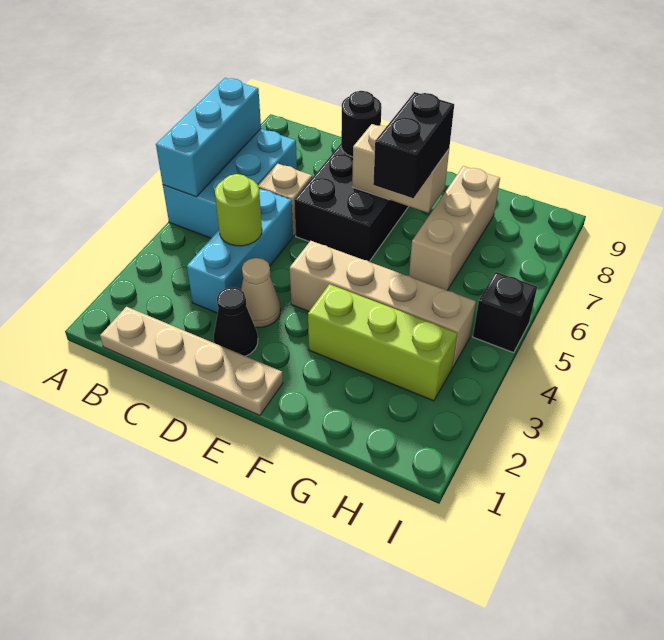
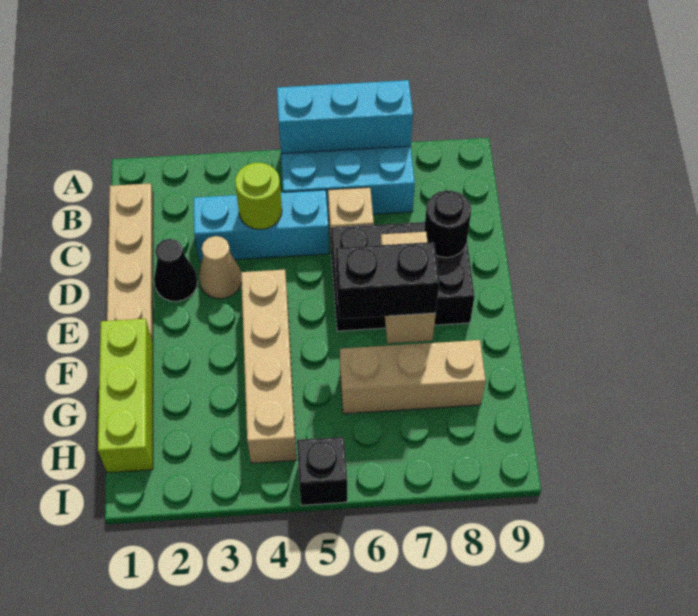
lime brick F3:H3 level 1 -> lime brick F1:H1 level 1

